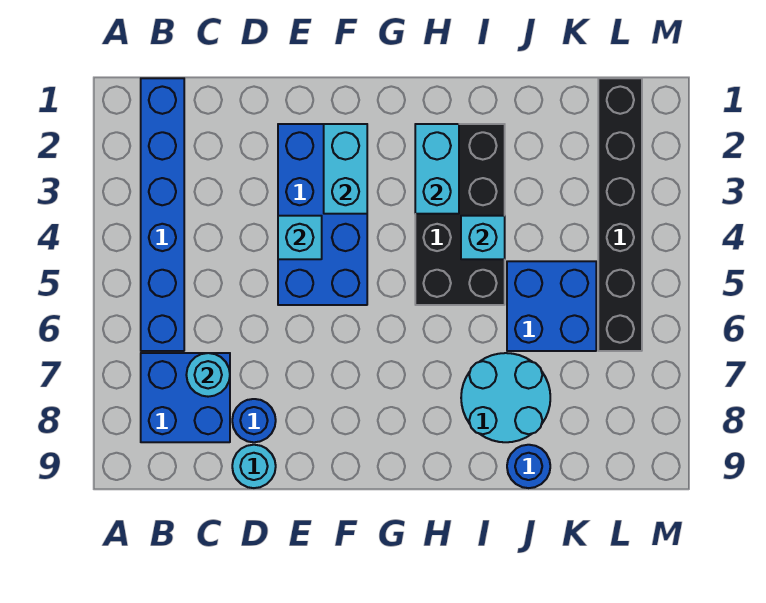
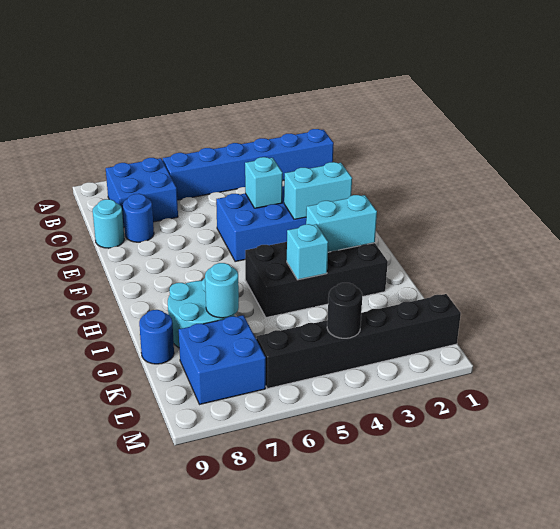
cyan round brick C7 level 2 -> cyan round brick J7 level 2
blue brick J5:K6 level 1 -> blue brick K7:L8 level 1
none -> black round brick L4 level 2

